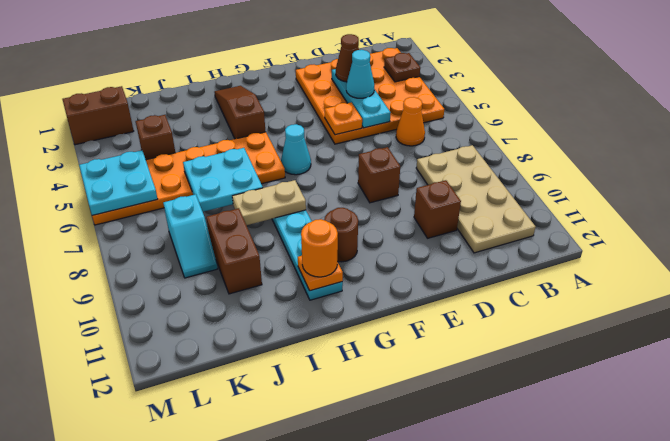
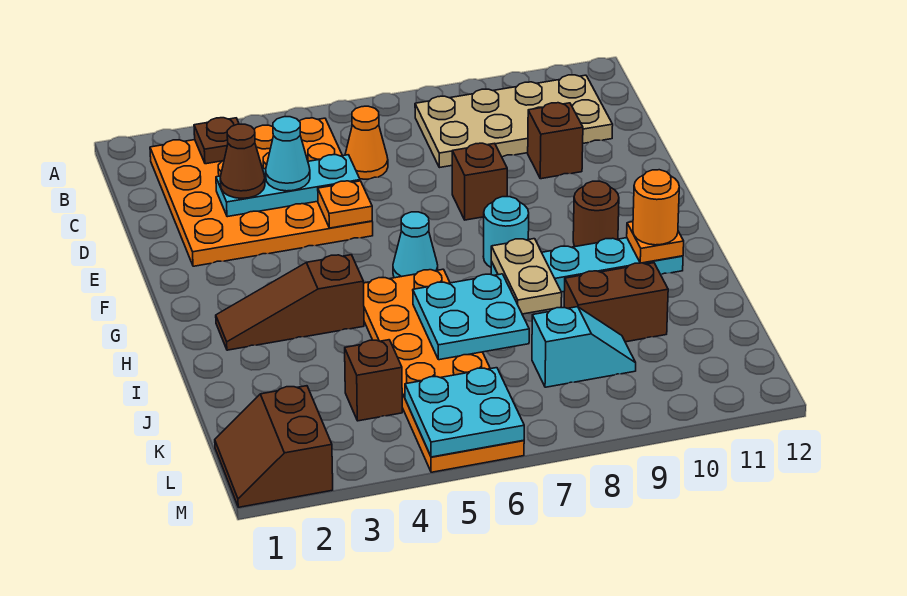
none -> cyan round brick G8 level 1

